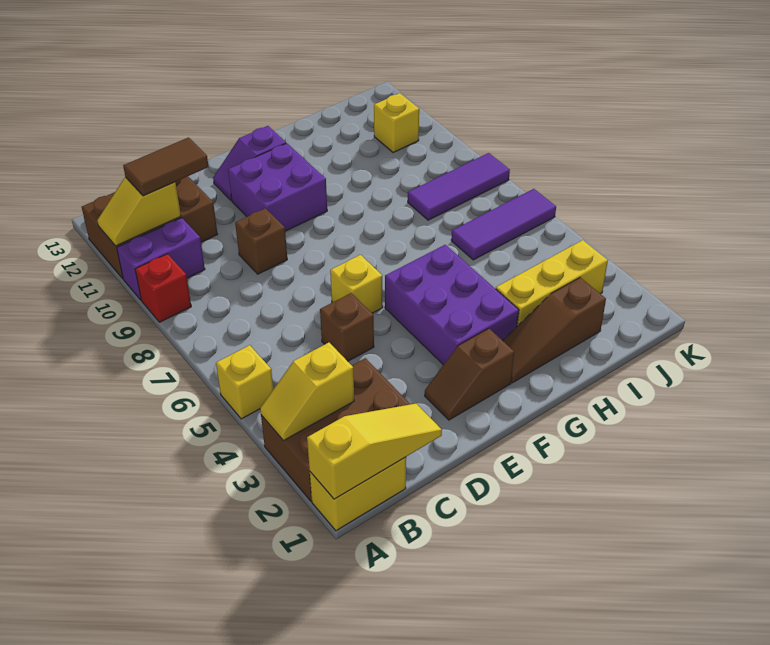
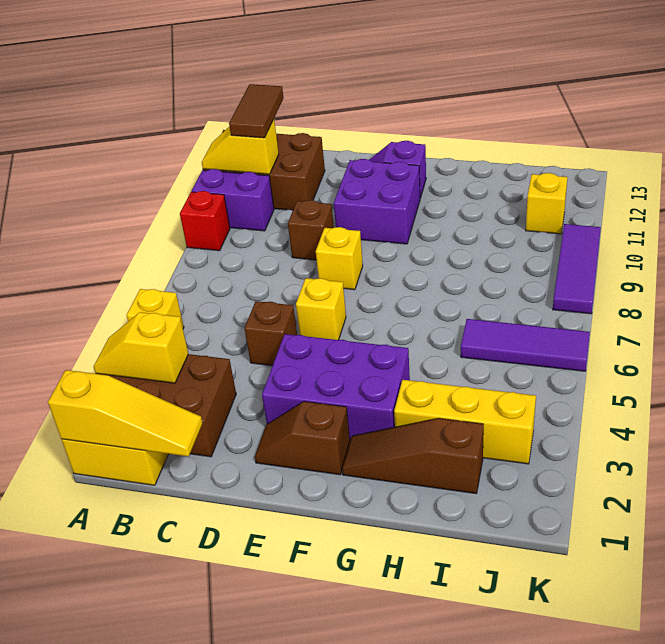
brown tile B11:C11 level 3 -> brown tile B11:B12 level 3
none -> yellow brick E8 level 1
purple brick F3:G5 level 1 -> purple brick E3:G4 level 1
purple tile I8:K8 level 1 -> purple tile K8:K10 level 1

